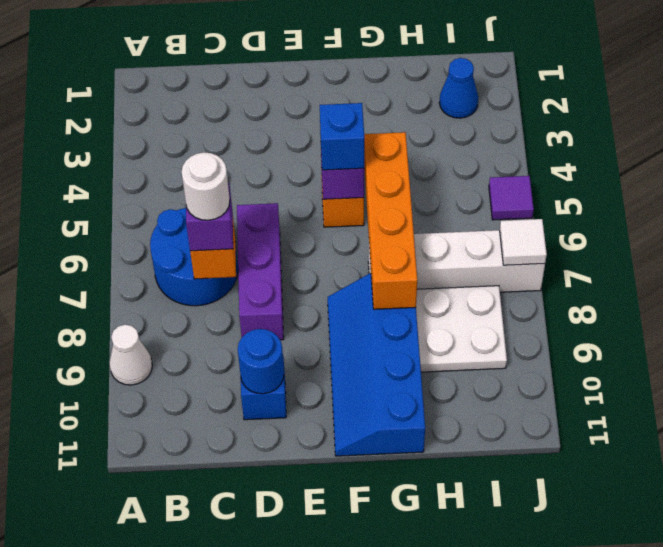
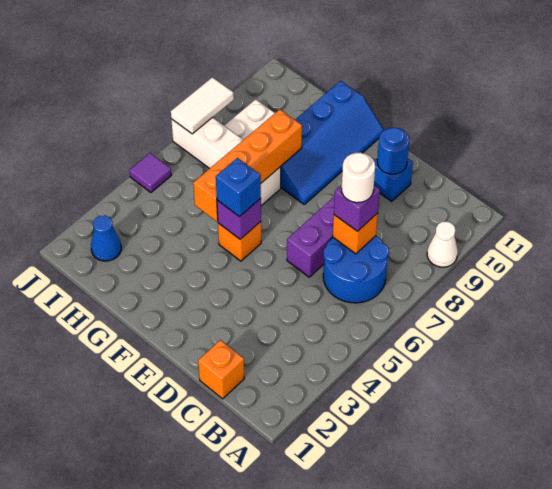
none -> orange brick C1 level 1
white tile J7 level 2 -> white tile J7:J8 level 2

